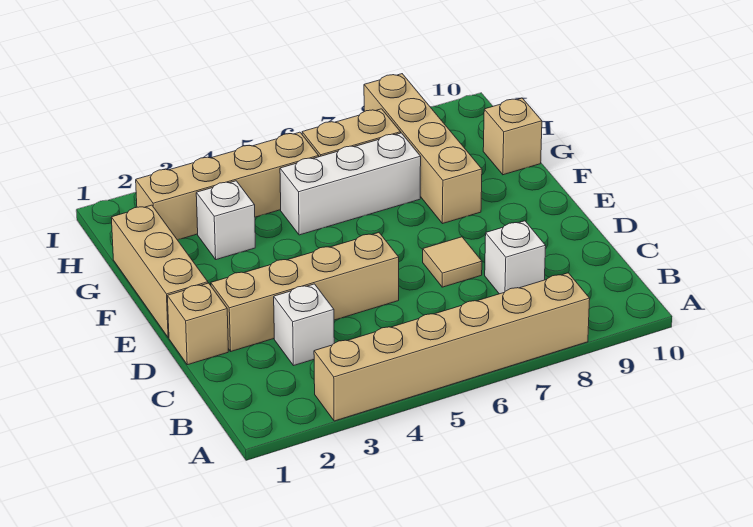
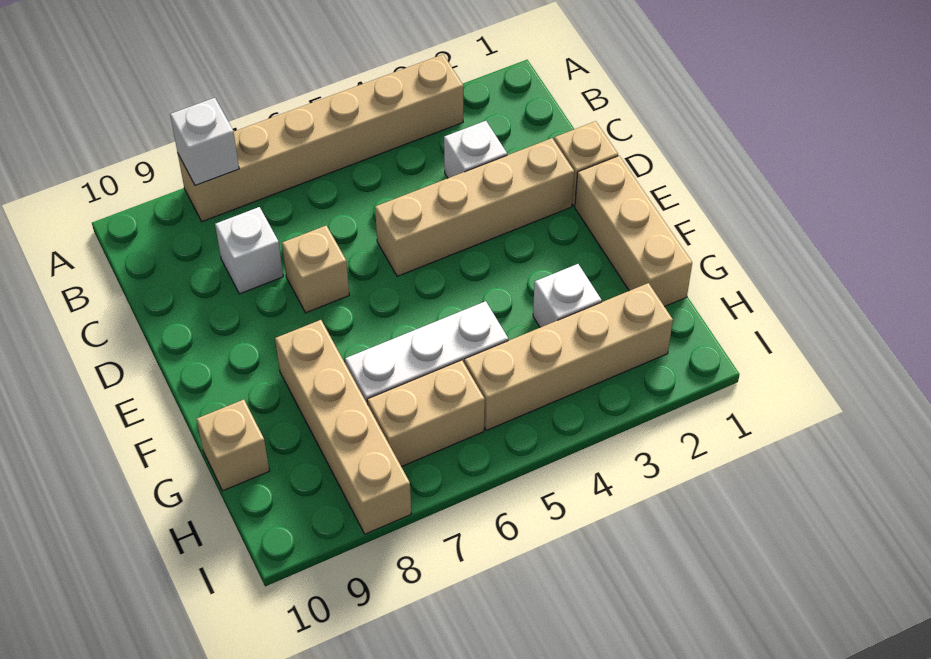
none -> white brick A8 level 2
tan tile D7 level 1 -> tan brick D7 level 1

